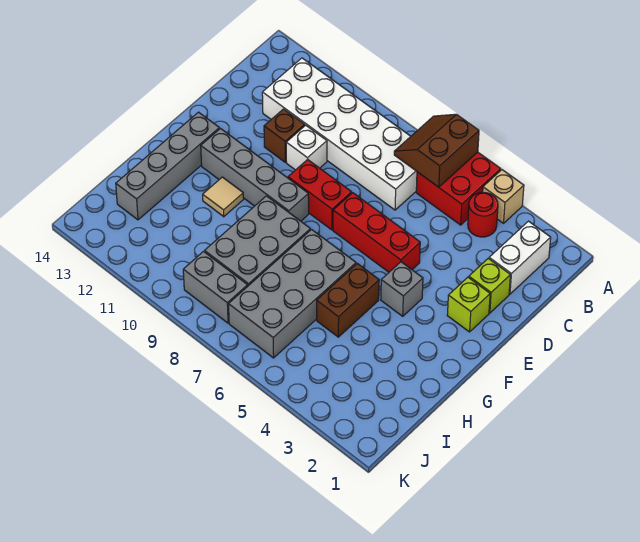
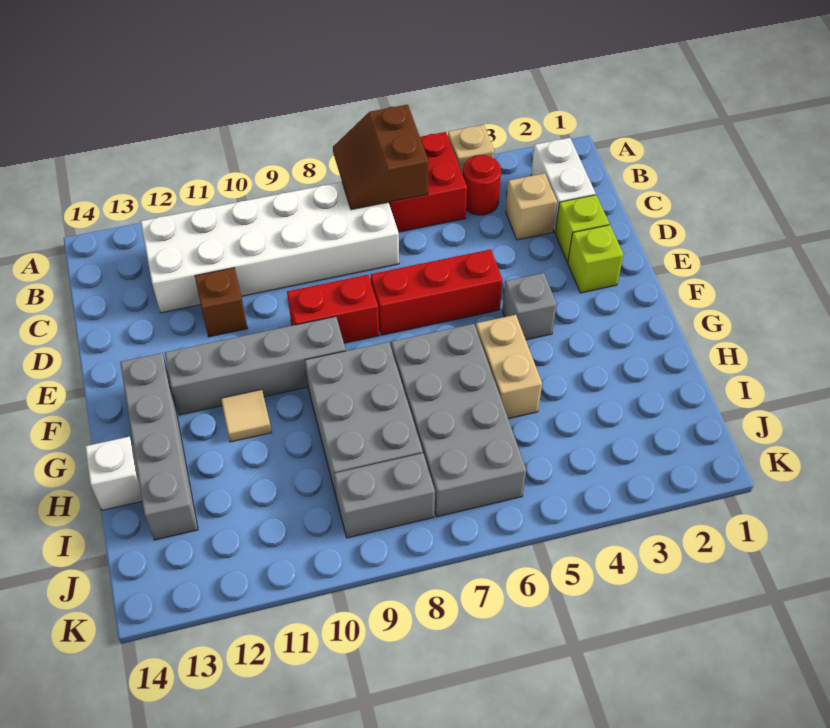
none -> tan brick C3 level 1
white brick D10 level 1 -> white brick H14 level 1
brown brick G5:H5 level 1 -> tan brick G5:H5 level 1

